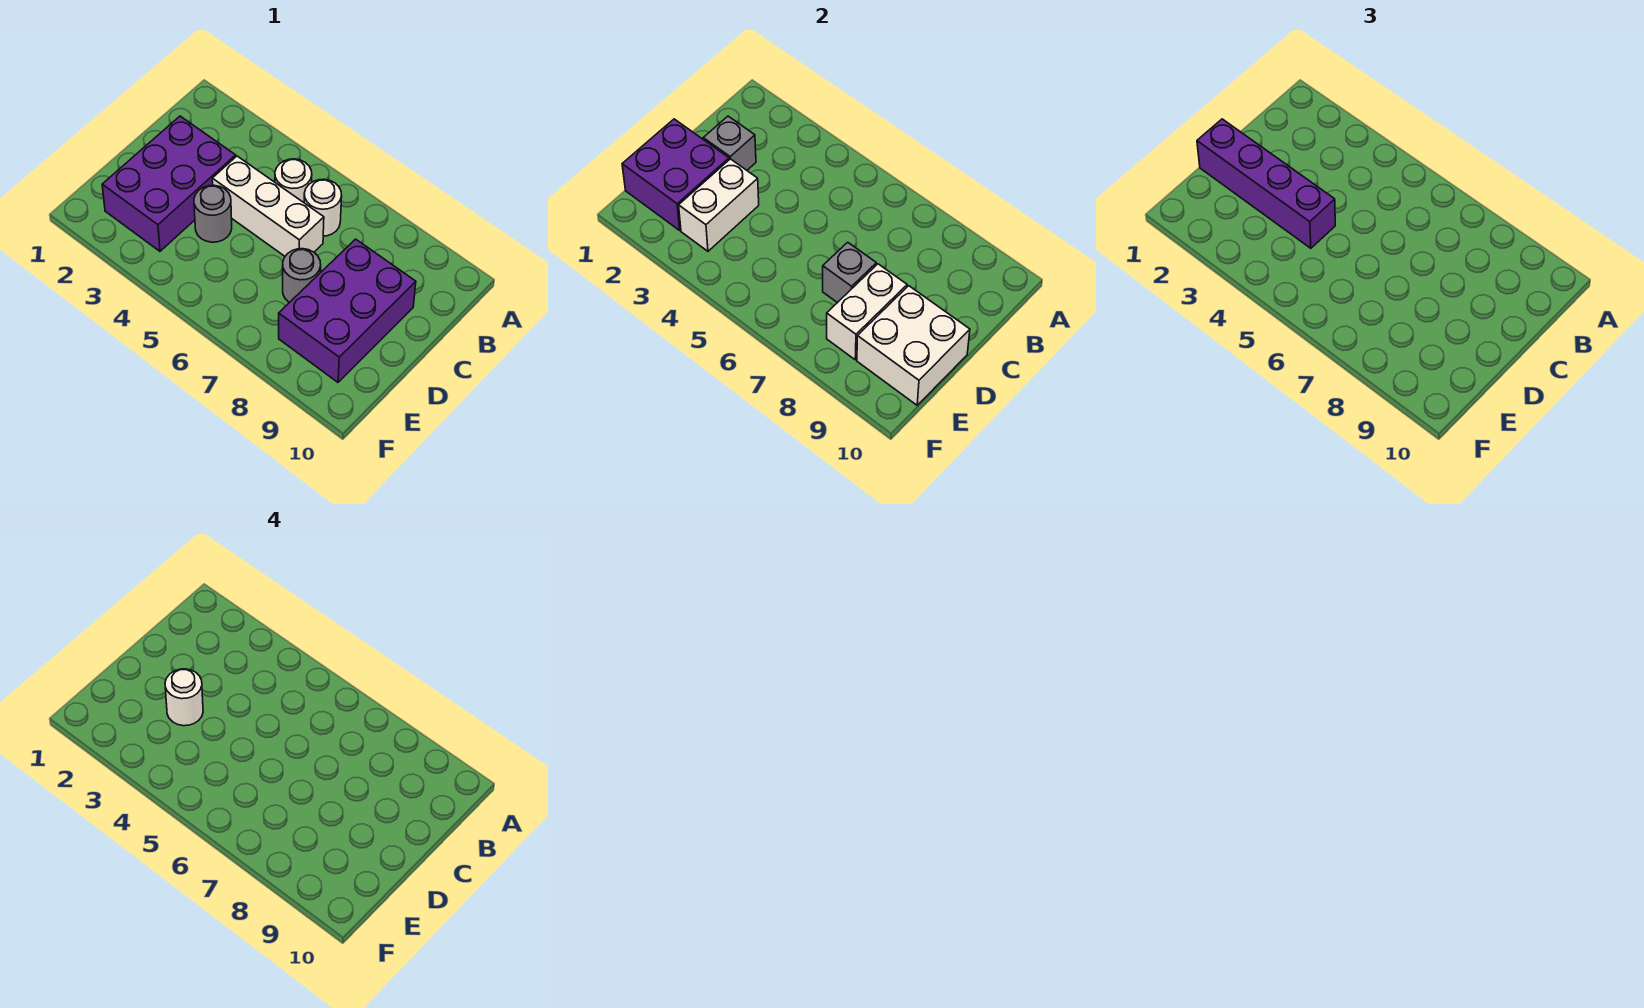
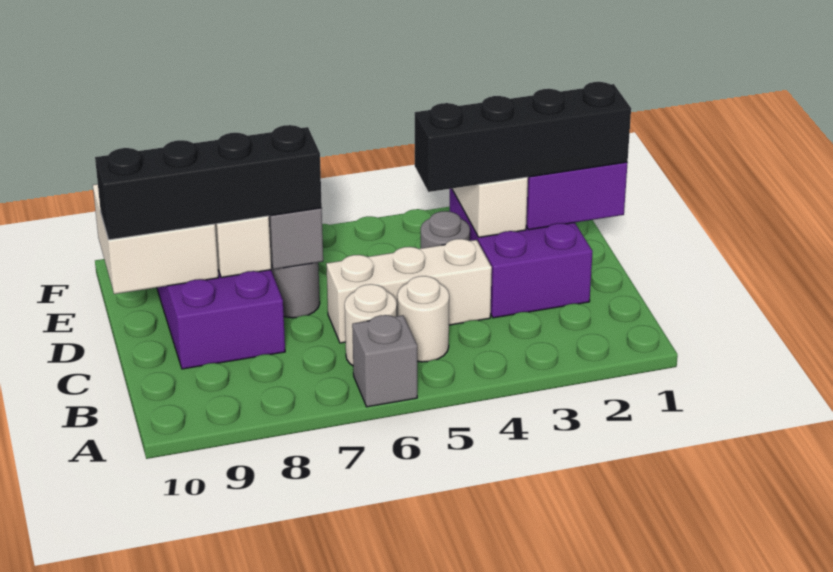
grey brick C2 level 2 -> grey brick A6 level 1
purple brick D1:D4 level 3 -> black brick D1:D4 level 3
white round brick D3 level 4 -> none
none -> black brick D7:D10 level 3

